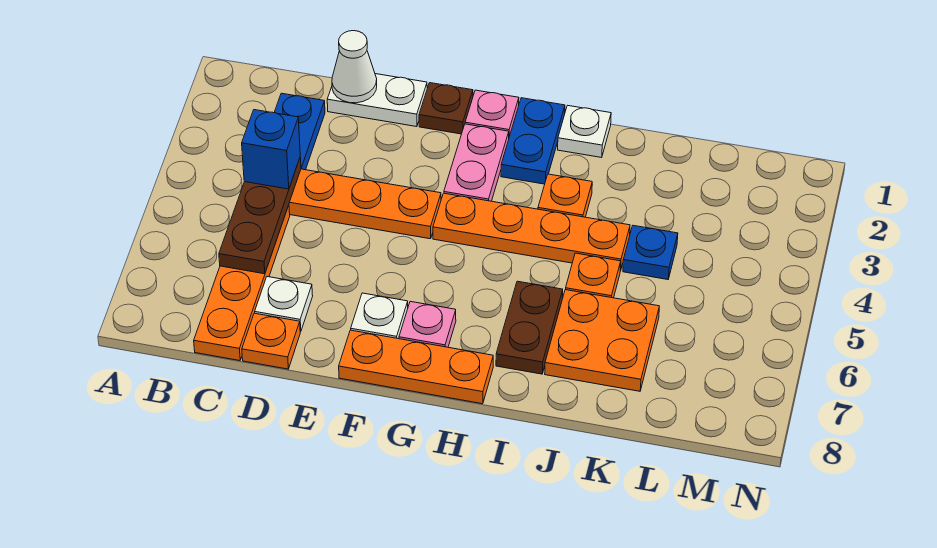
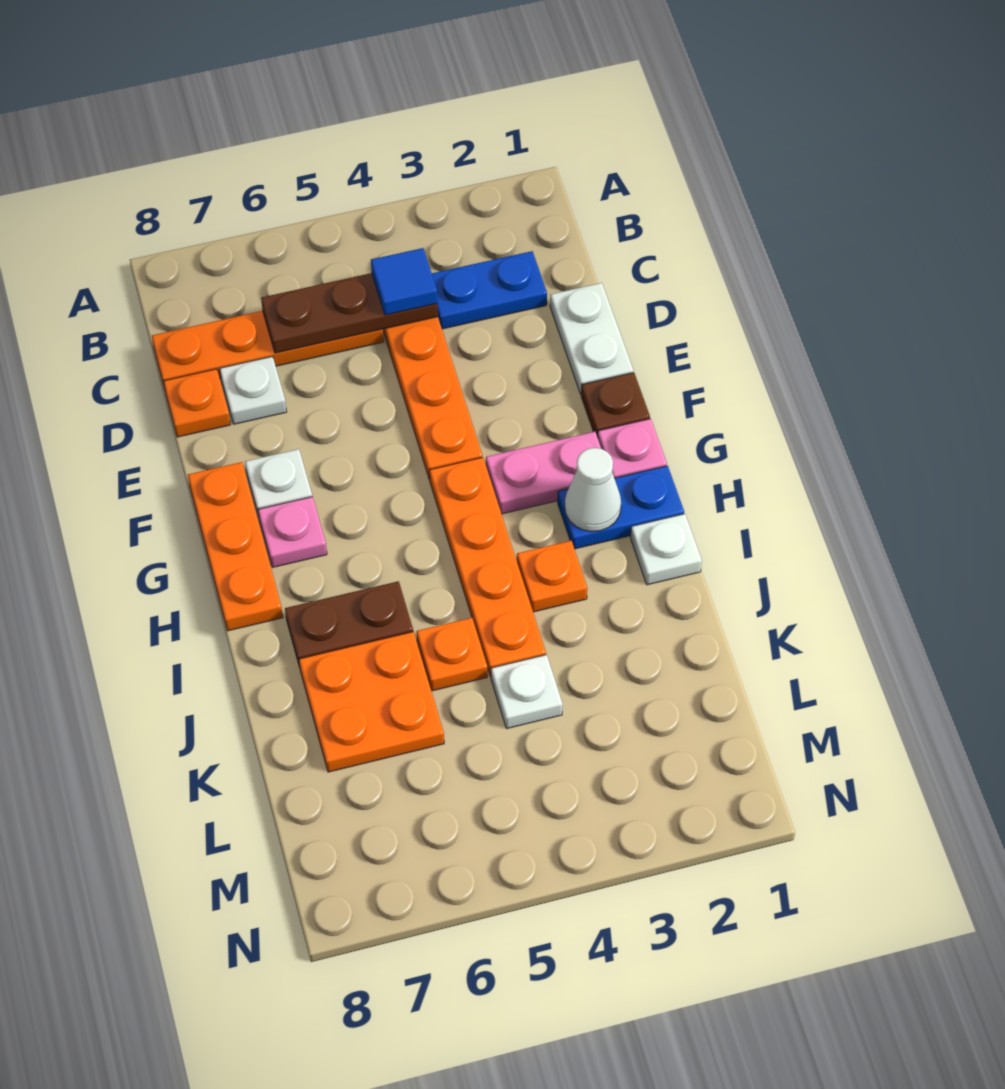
blue brick C4 level 3 -> blue tile C4 level 3
white cone D1 level 2 -> white cone H2 level 2
blue plate K4 level 1 -> white plate K4 level 1

